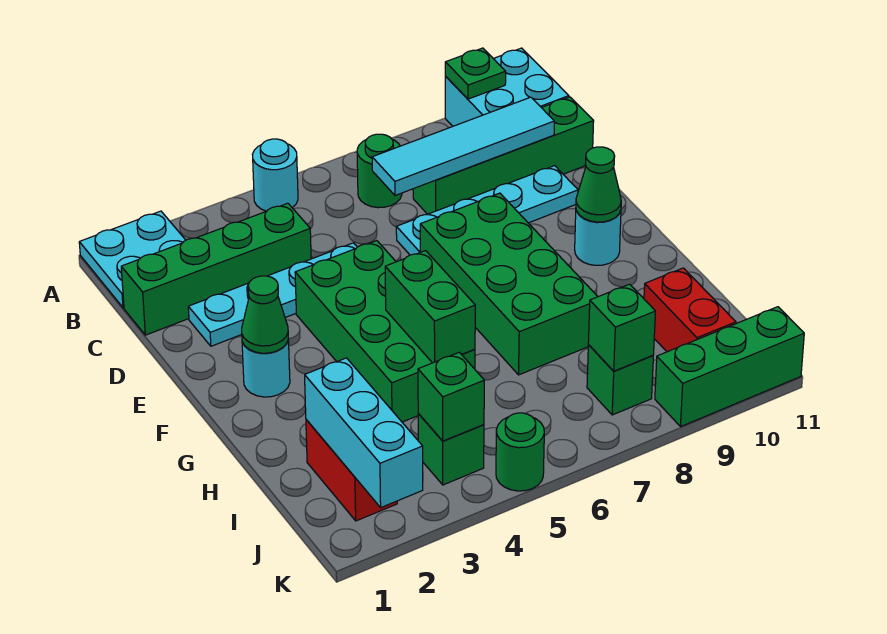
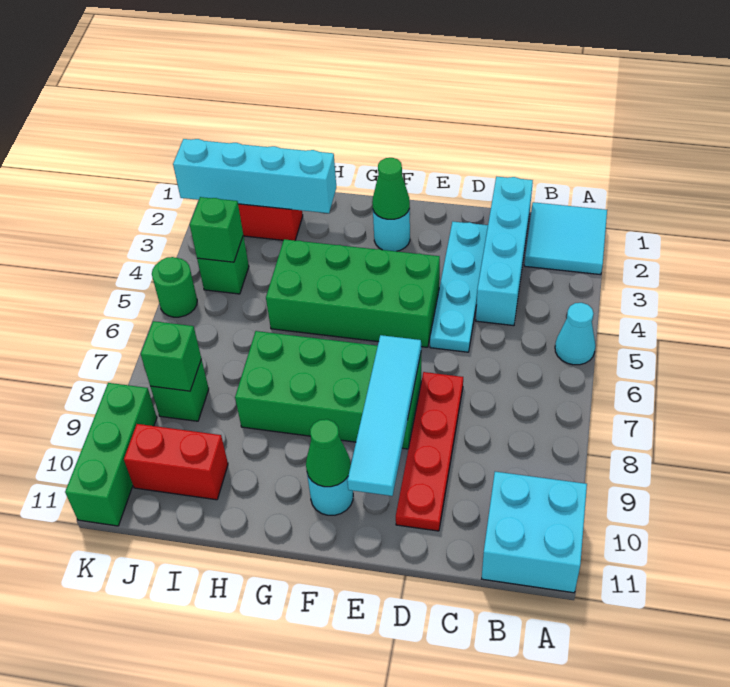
cyan plate A1:B2 level 1 -> cyan tile A1:B2 level 1
cyan round brick A5 level 1 -> cyan cone A5 level 1
green plate A10 level 2 -> none
green round brick B7 level 1 -> none
green brick C1:C4 level 1 -> cyan brick C1:C4 level 1
cyan tile C7:C10 level 2 -> cyan tile E7:E10 level 2
green brick C8:C11 level 1 -> none
cyan plate D7:D10 level 1 -> red plate D7:D10 level 1
green brick G5:H5 level 2 -> none
cyan brick I2:K2 level 2 -> cyan brick H2:K2 level 2

